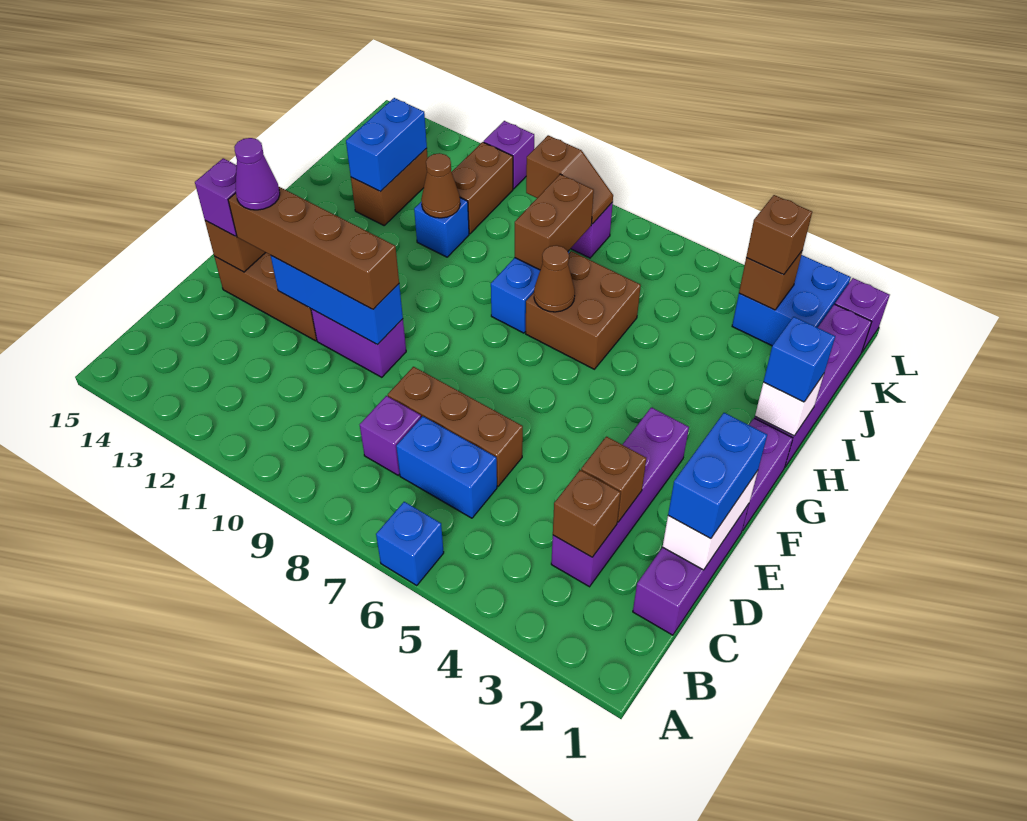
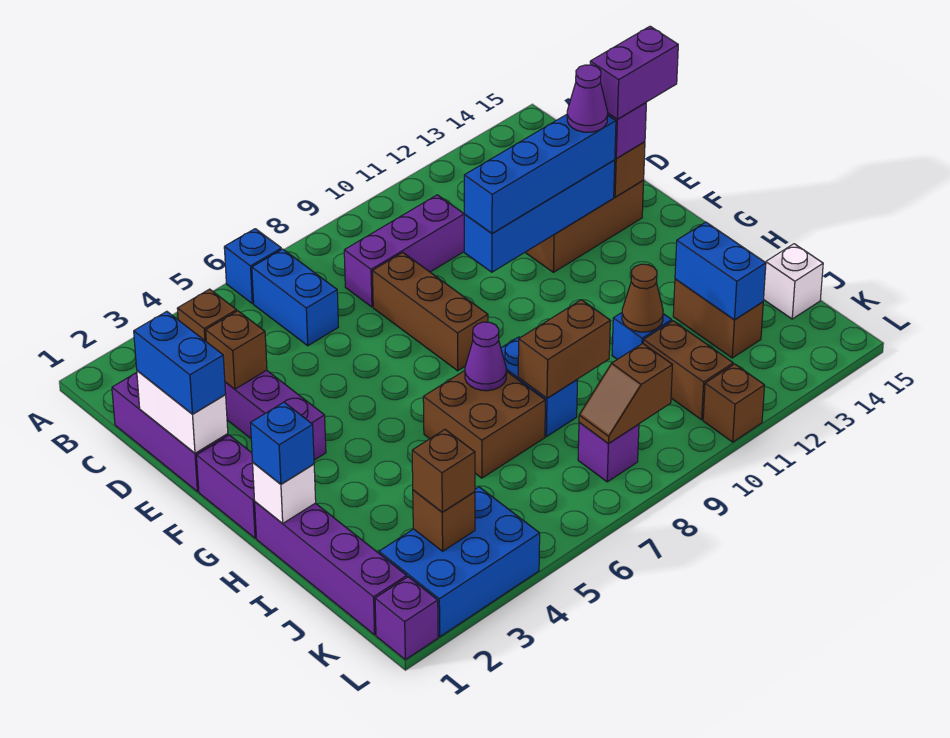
blue brick C6:C7 level 1 -> blue brick B6:C6 level 1
purple brick C8 level 1 -> purple brick C8:C10 level 1
brown brick D6:D8 level 1 -> brown brick D8:F8 level 1
purple brick E10:E11 level 1 -> purple brick E14:E15 level 4
blue brick E10:E12 level 2 -> blue brick E10:E13 level 2
brown brick E10:E13 level 3 -> blue brick E10:E13 level 3
brown cone H7 level 2 -> purple cone H7 level 2
brown brick I8:J8 level 2 -> brown brick I8:I9 level 2
none -> white brick J15 level 1
blue brick K2:L3 level 1 -> blue brick K2:L4 level 1
purple brick L11 level 1 -> brown brick L11 level 1

